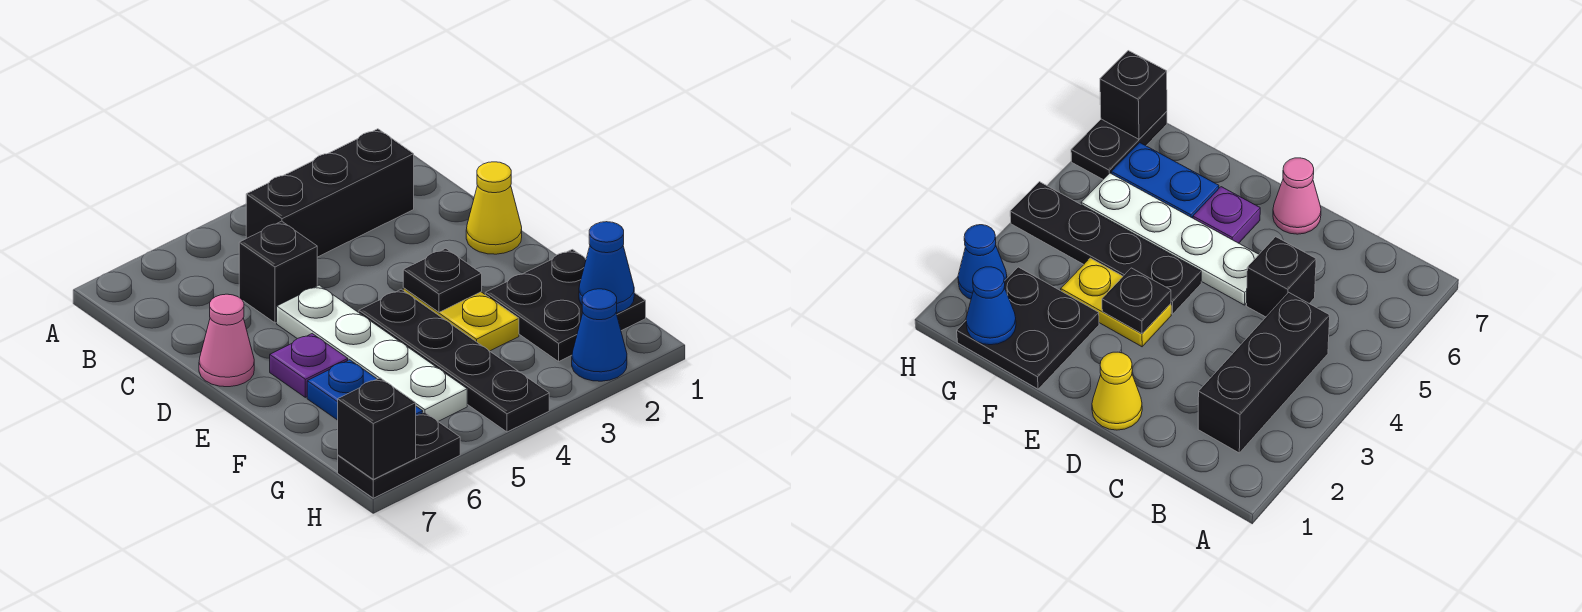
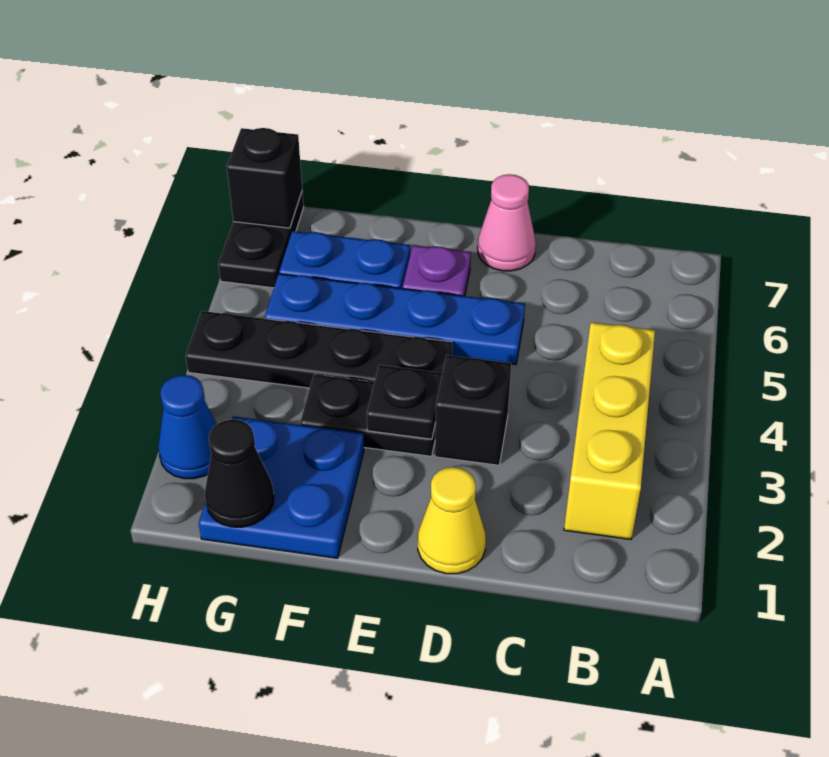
black brick B2:B4 level 1 -> yellow brick B2:B4 level 1
black brick C5 level 1 -> black brick D3 level 1
white plate D5:G5 level 1 -> blue plate D5:G5 level 1
yellow plate E3:F3 level 1 -> black plate E3:F3 level 1
black plate F1:G2 level 1 -> blue plate F1:G2 level 1
blue cone G1 level 2 -> black cone G1 level 2

